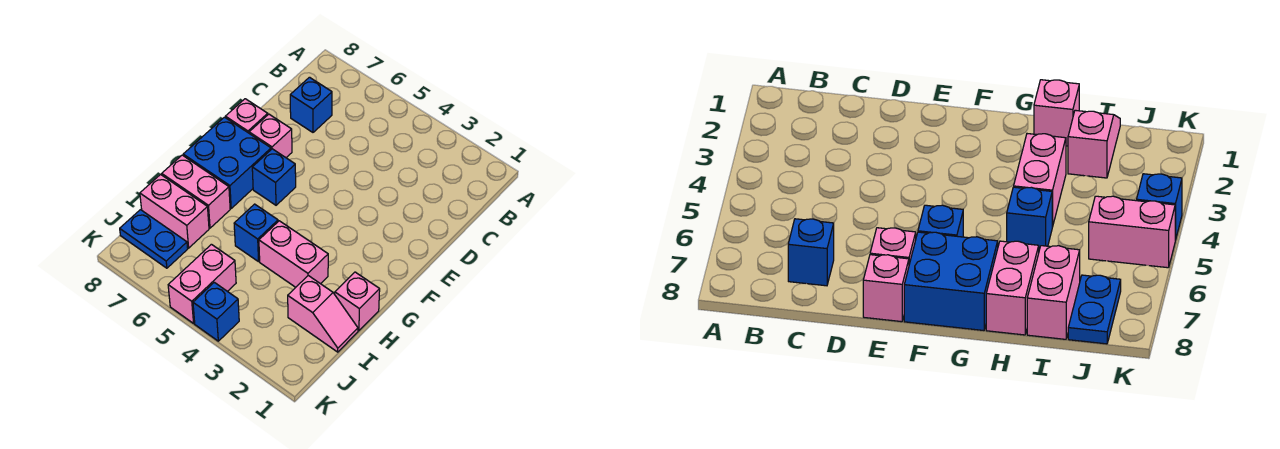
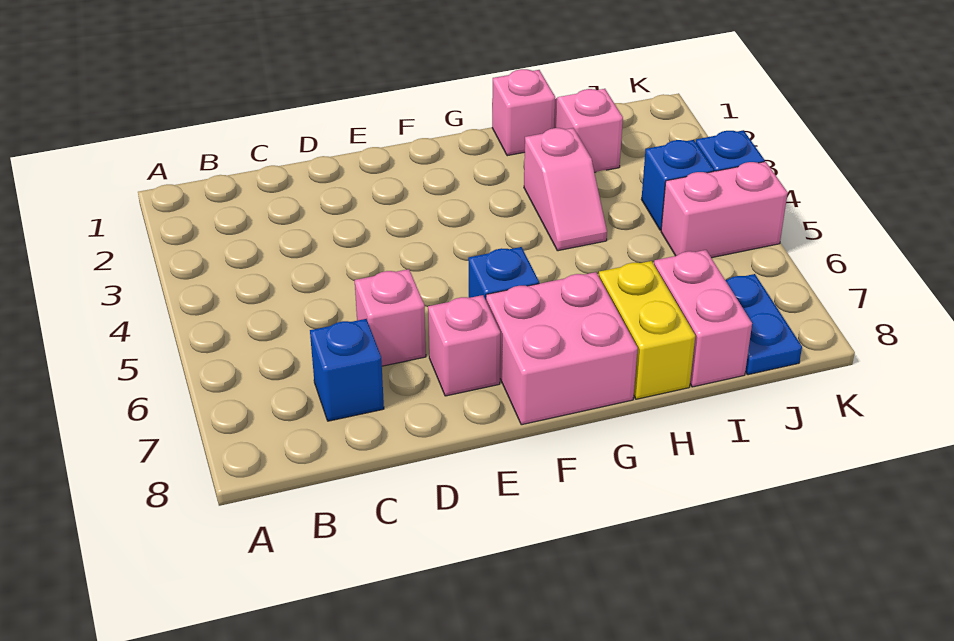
pink brick E8 level 1 -> pink brick D6 level 1
blue brick F7:G8 level 1 -> pink brick F7:G8 level 1
pink brick H3:H4 level 1 -> pink slope H3:H4 level 1 top 3
blue brick H5 level 1 -> blue brick J4 level 1
pink brick H7:H8 level 1 -> yellow brick H7:H8 level 1

